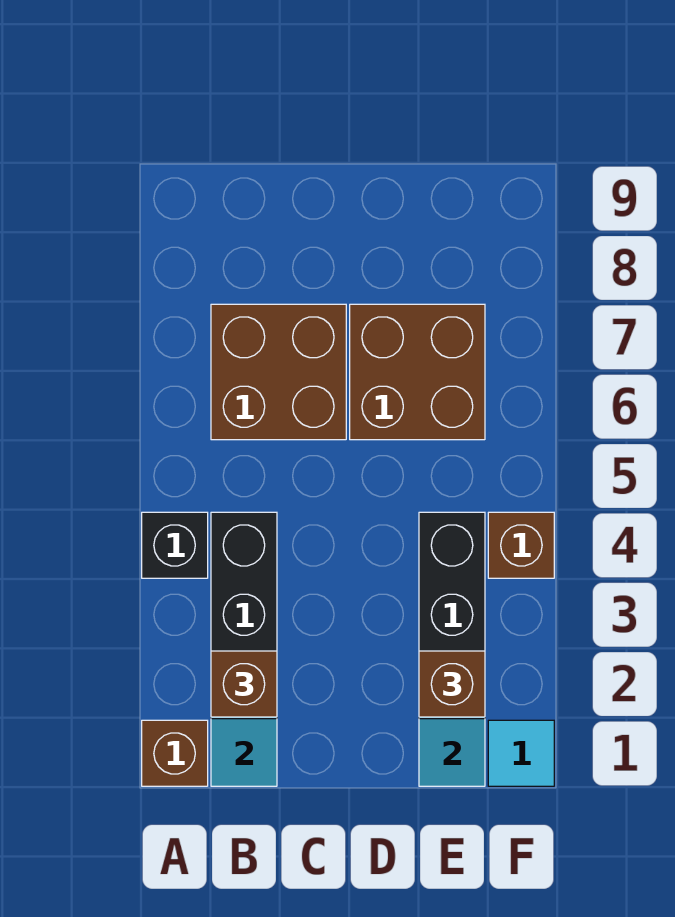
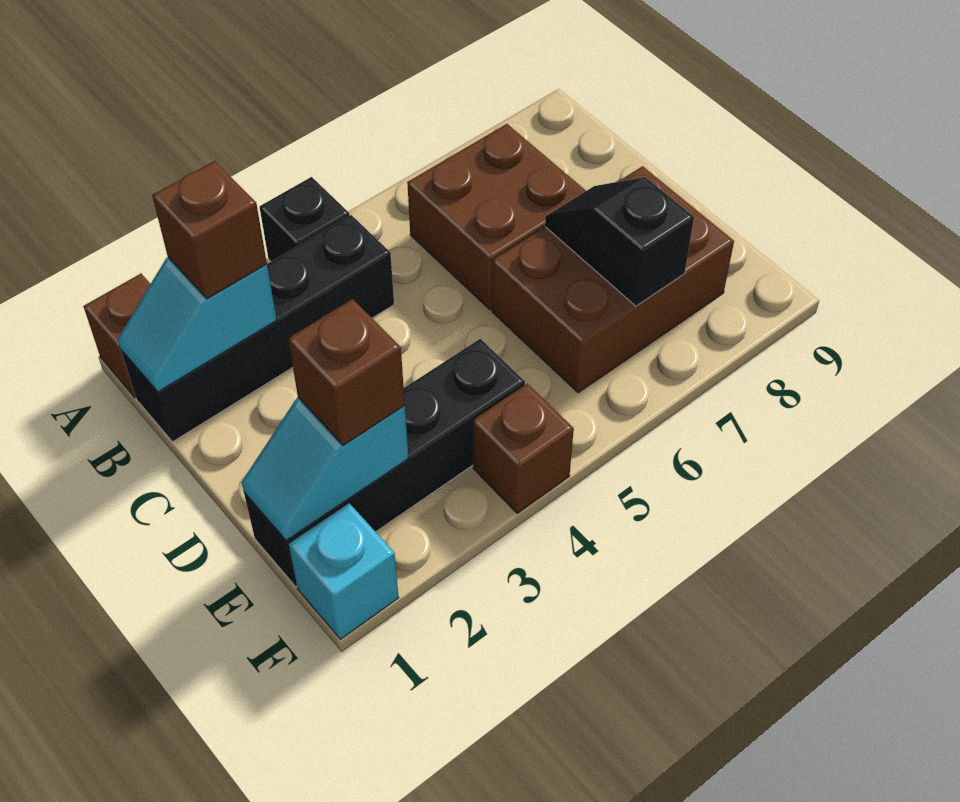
brown brick D6:E7 level 1 -> brown brick D6:E8 level 1
none -> black slope D7:E7 level 2 top E
cyan tile F1 level 1 -> cyan brick F1 level 1

